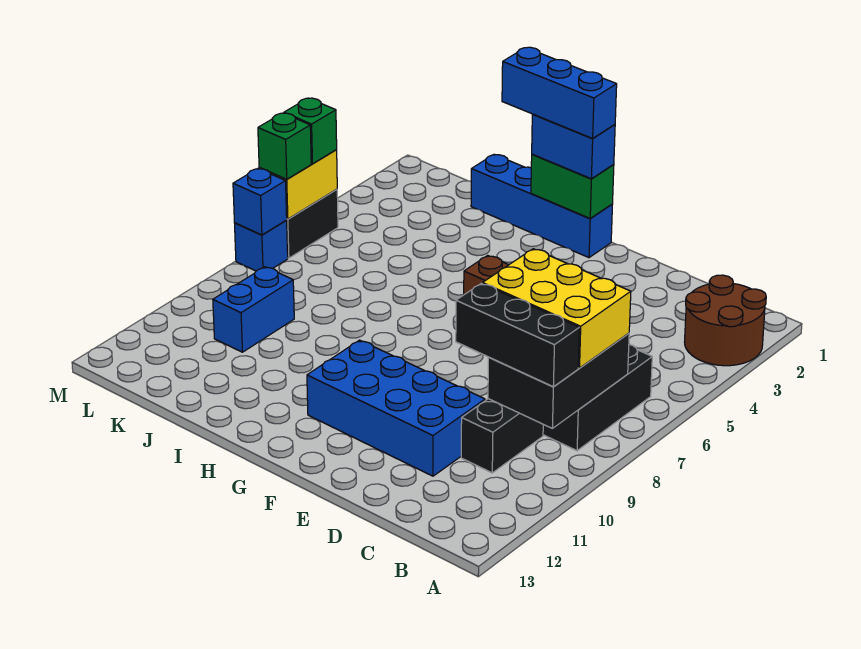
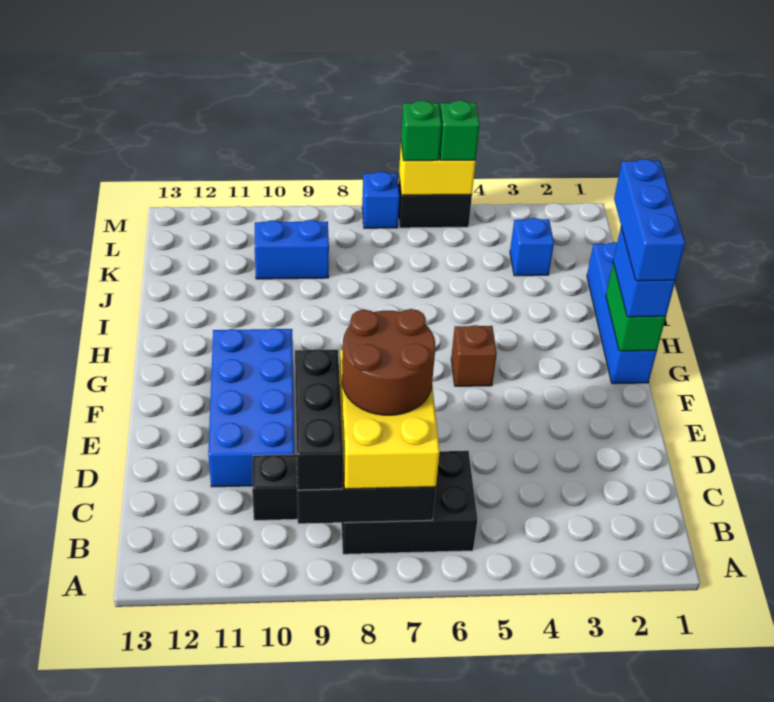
brown round brick A2:B3 level 1 -> brown round brick C7:D8 level 4
blue brick M7 level 2 -> blue brick K3 level 1

